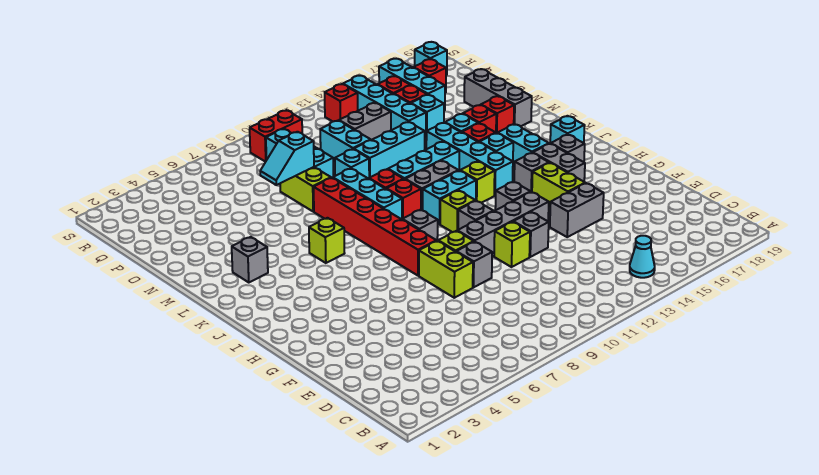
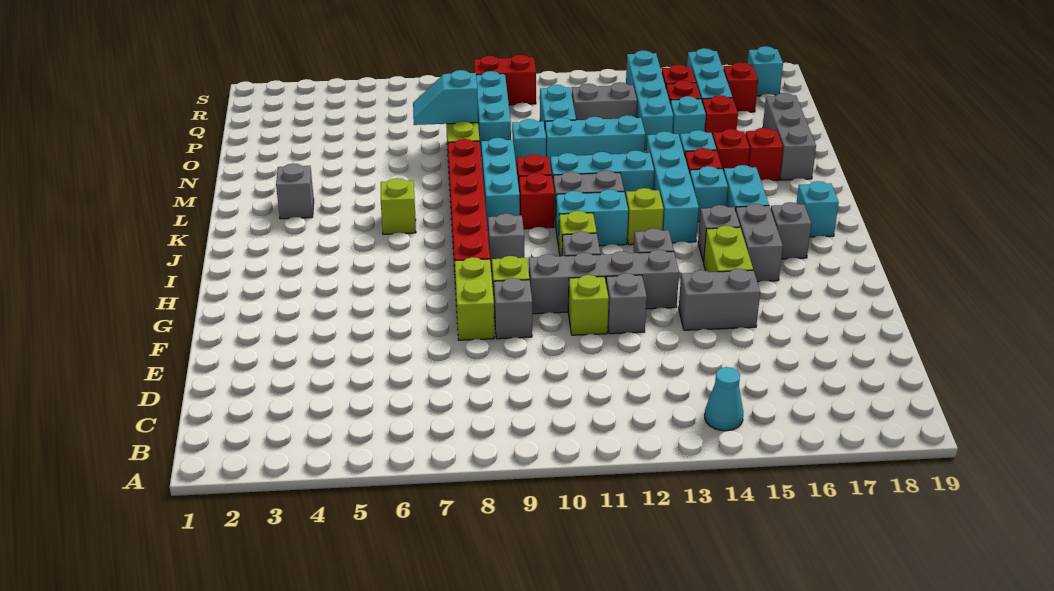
red brick R13 level 1 -> red brick O16 level 1

